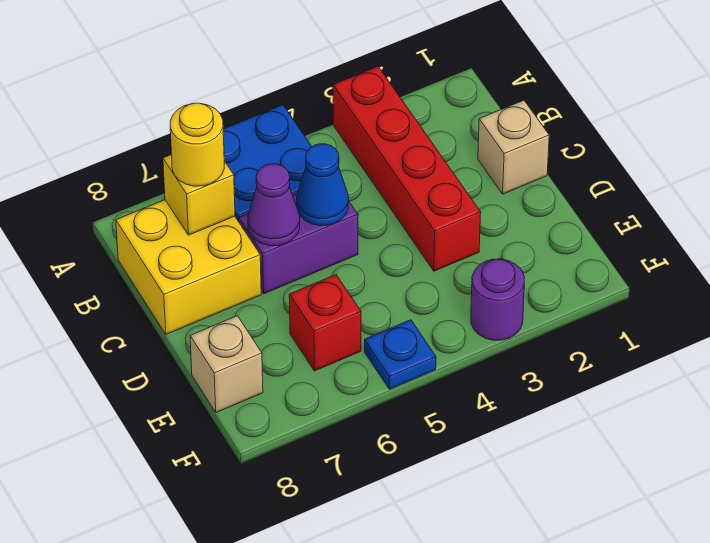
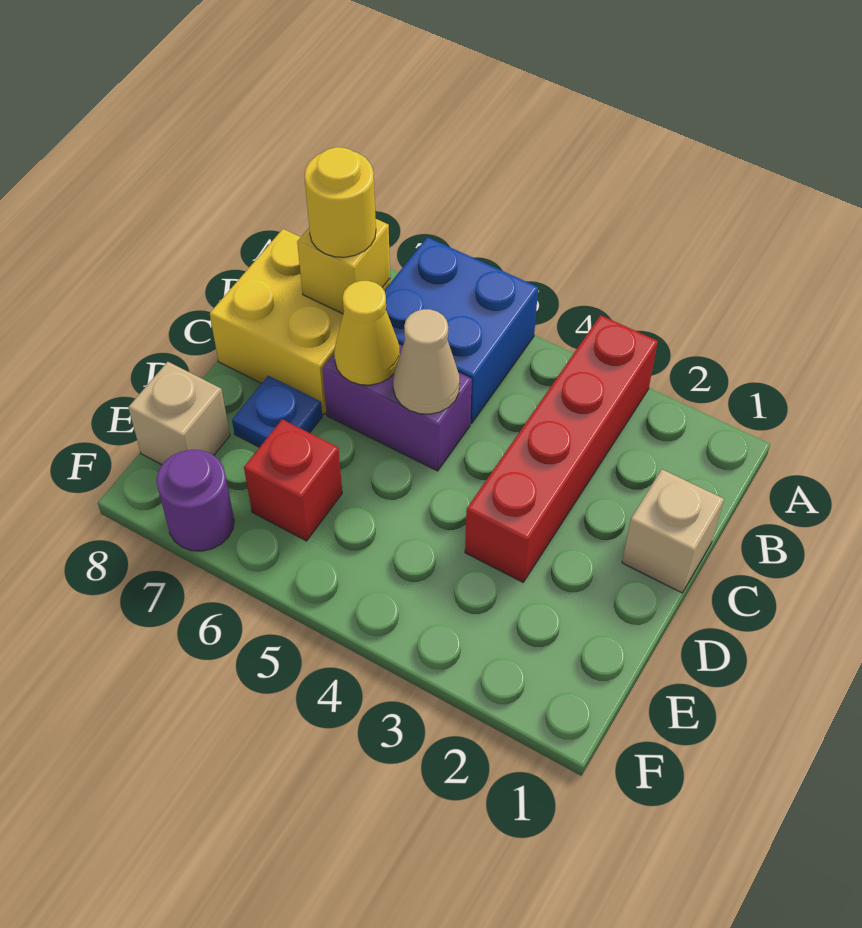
blue cone C5 level 2 -> tan cone C5 level 2
purple cone C6 level 2 -> yellow cone C6 level 2
purple round brick F3 level 1 -> purple round brick F7 level 1
blue plate F5 level 1 -> blue plate D7 level 1

